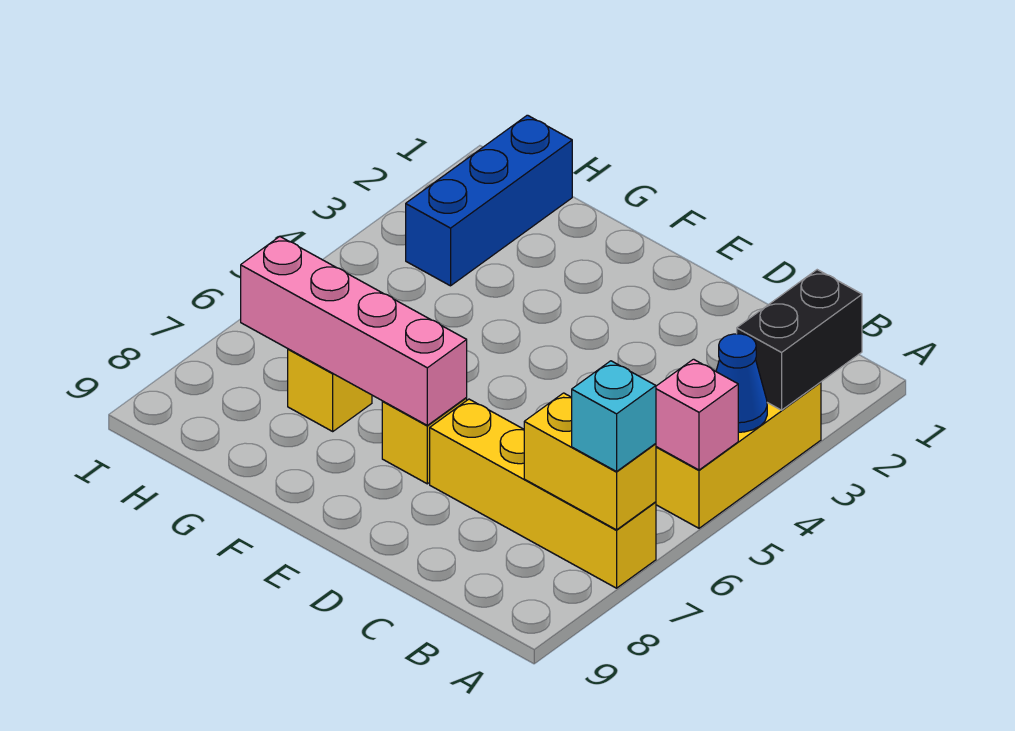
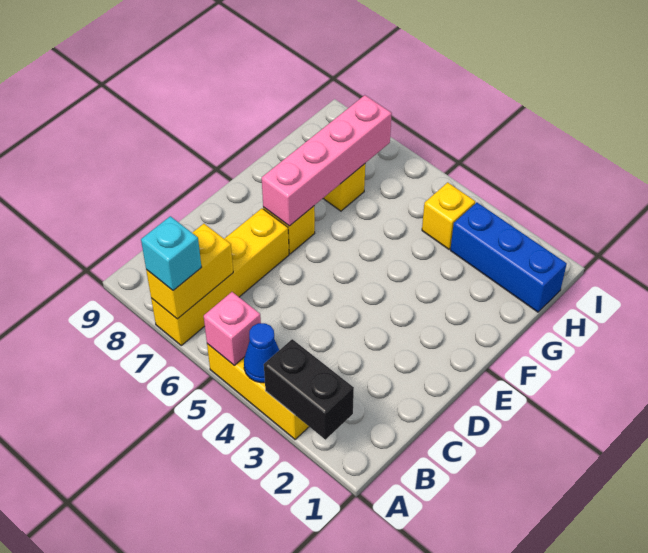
none -> yellow brick H4 level 1

